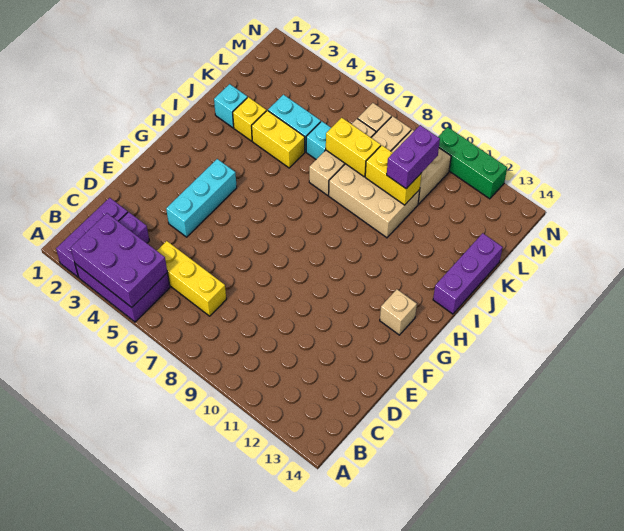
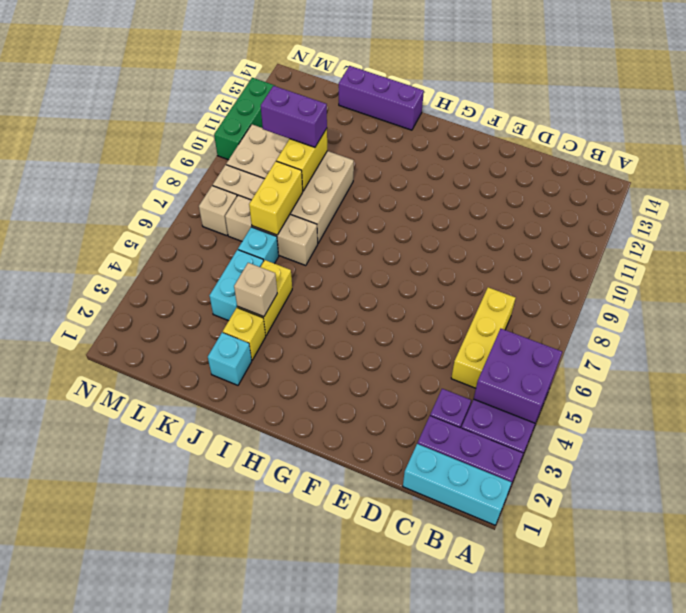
purple brick A3:B5 level 2 -> purple brick A4:B5 level 2
cyan brick E4:G4 level 1 -> cyan brick A1:C1 level 1
tan brick G13 level 1 -> tan brick J4 level 2

